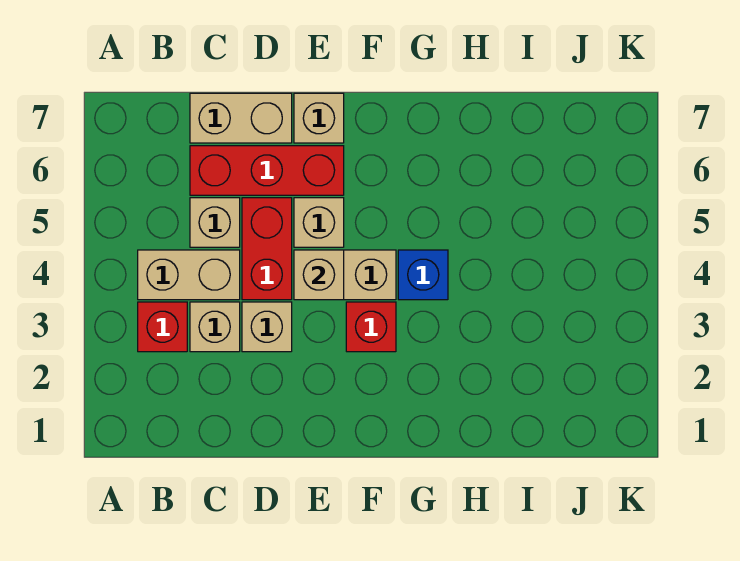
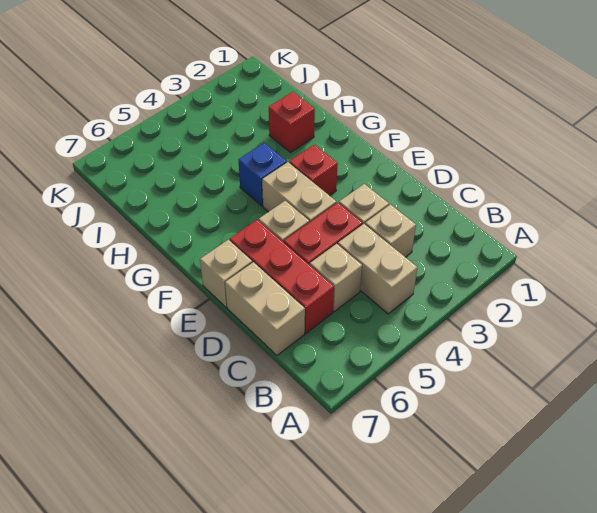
red brick B3 level 1 -> red brick H2 level 1
tan brick E4 level 2 -> none

